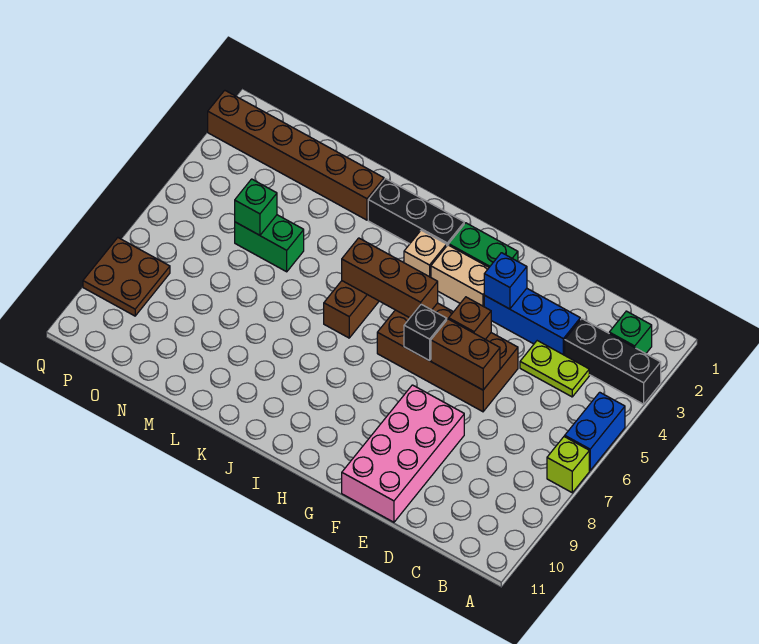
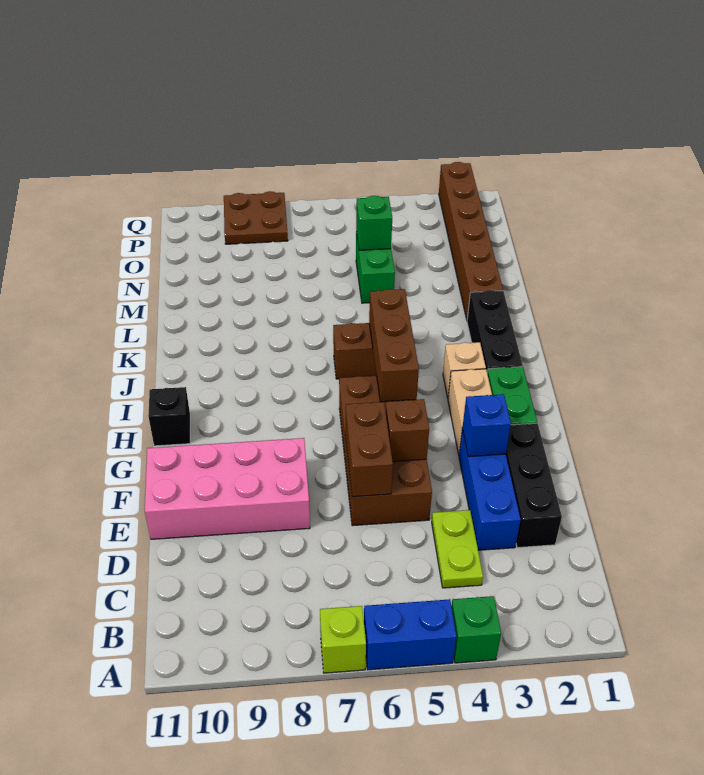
black brick A3:C3 level 1 -> black brick D2:F2 level 1
green brick B2 level 1 -> green brick A4 level 1
black brick G6 level 2 -> black brick H11 level 1

